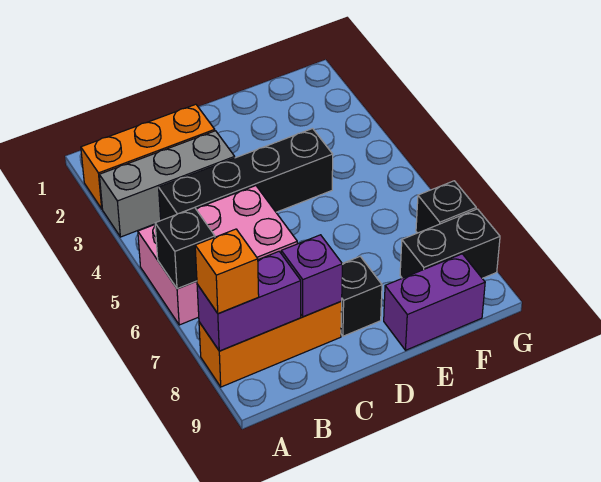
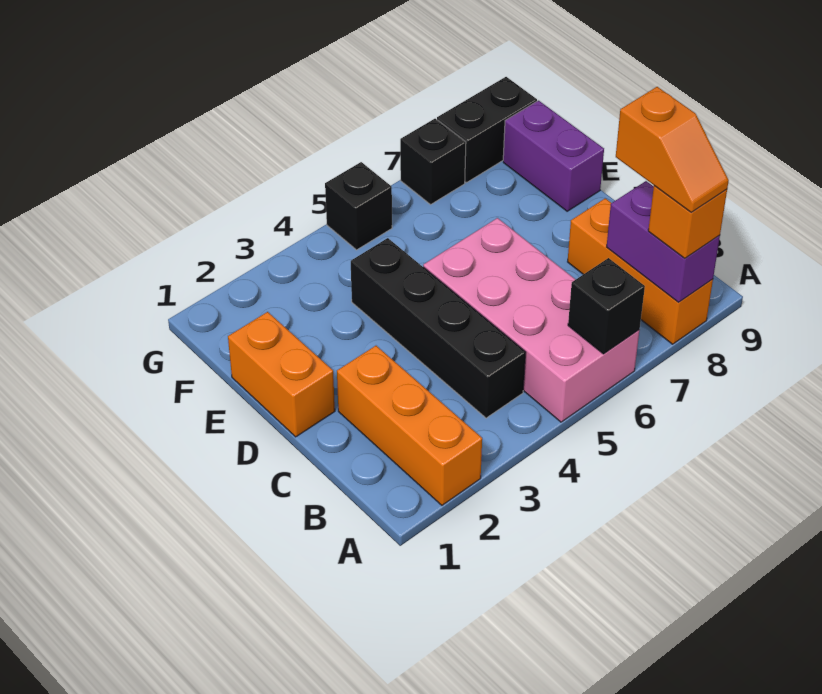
grey brick A3:C3 level 1 -> none
pink brick A5:C6 level 1 -> pink brick A5:D6 level 1
none -> orange slope A8:B8 level 4 top B
purple brick C8 level 2 -> none
none -> orange brick D1:E1 level 1
black brick D8 level 1 -> black brick G5 level 1
black brick F8:G8 level 1 -> black brick G8:G9 level 1

